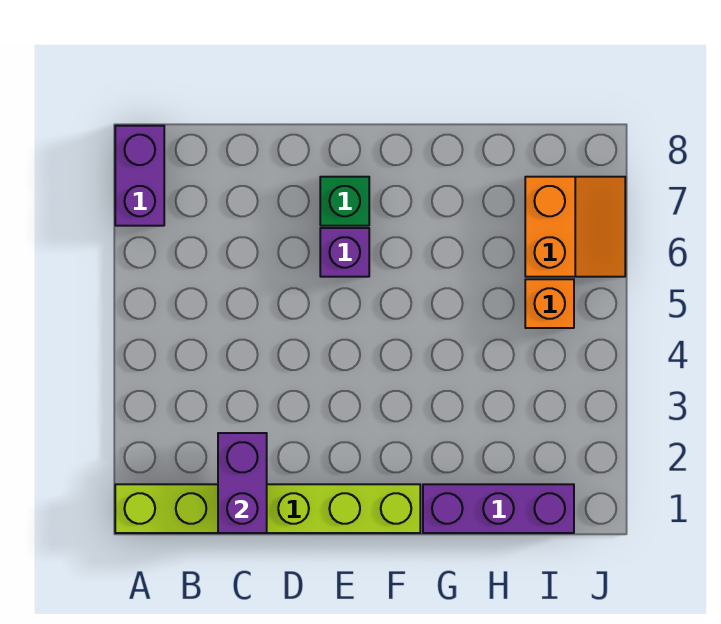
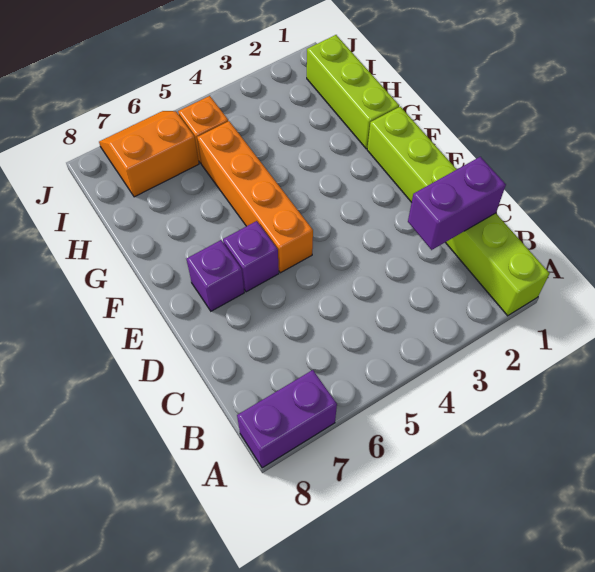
none -> orange brick E5:H5 level 1
green brick E7 level 1 -> purple brick E7 level 1
purple brick G1:I1 level 1 -> lime brick G1:I1 level 1

